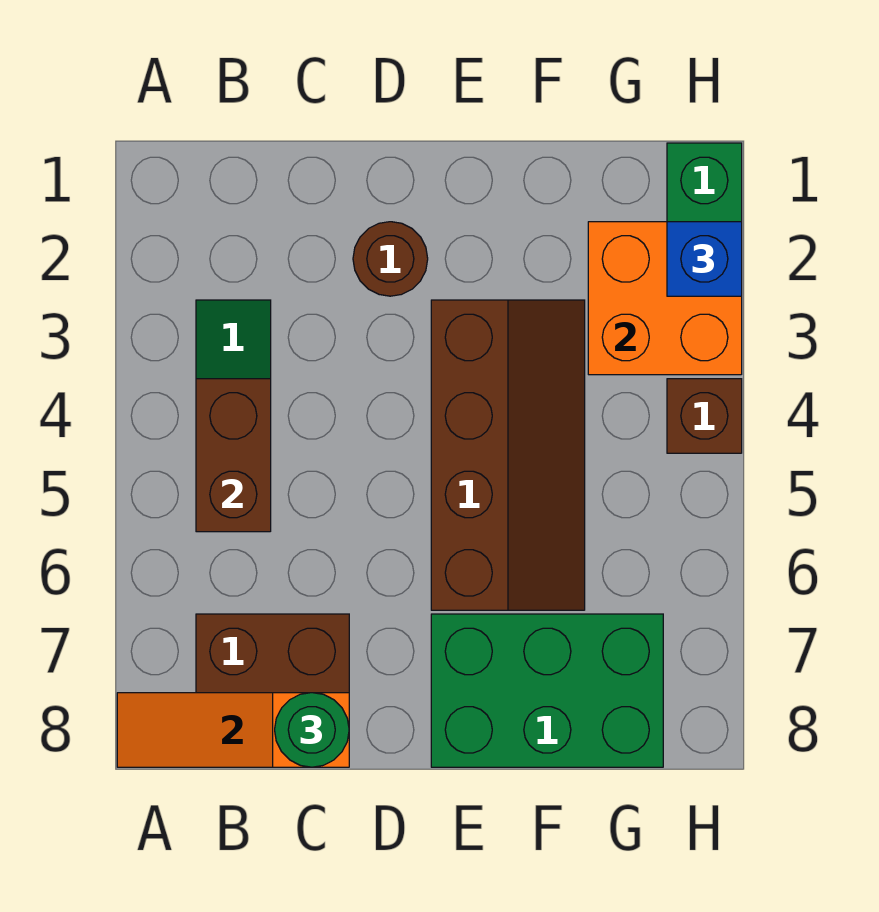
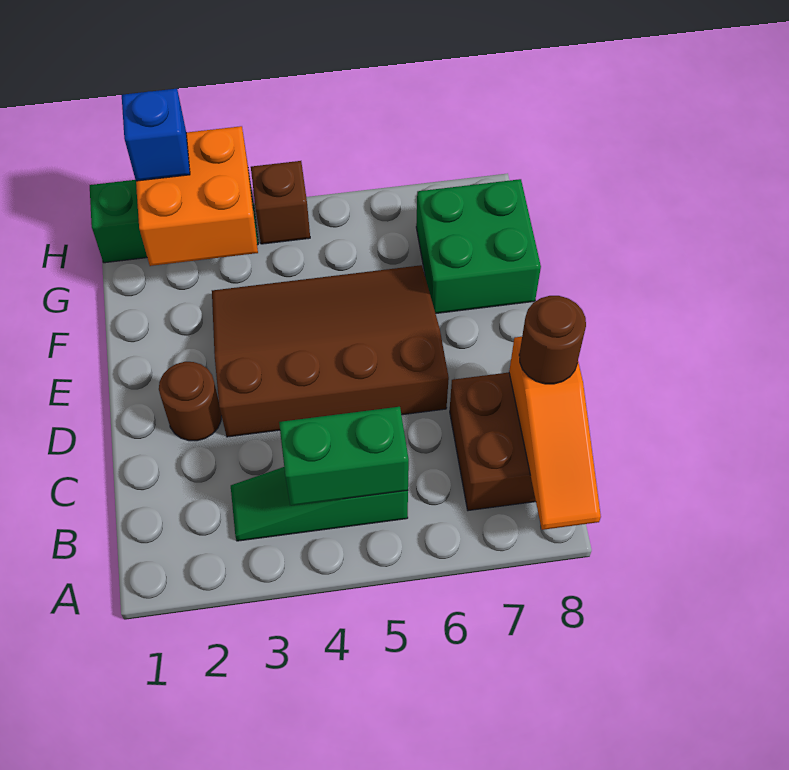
brown brick B4:B5 level 2 -> green brick B4:B5 level 2
green round brick C8 level 3 -> brown round brick C8 level 3
brown slope E3:F6 level 1 top E -> brown slope D3:F6 level 1 top D
green brick E7:G8 level 1 -> green brick F7:G8 level 1

